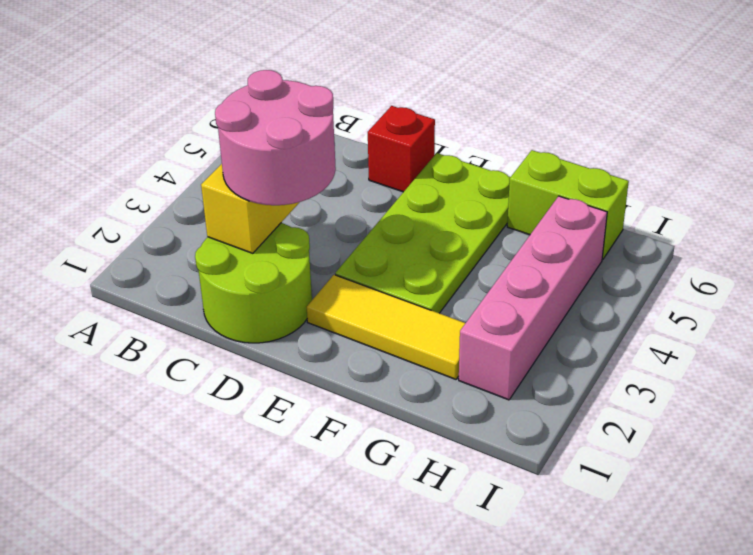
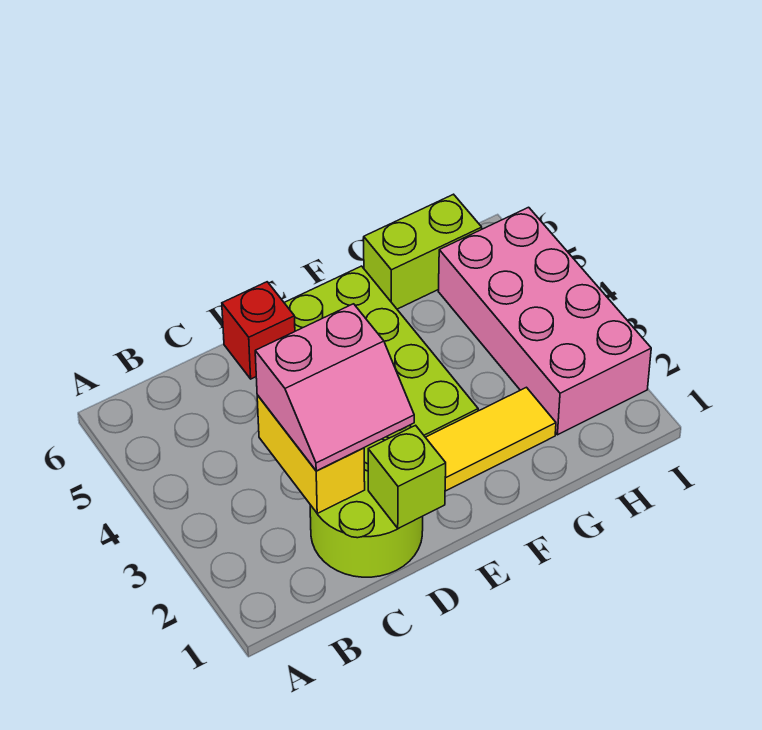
pink round brick C2:D3 level 3 -> pink slope C2:D3 level 3 top 3
none -> lime brick D1 level 2
pink brick H2:H5 level 1 -> pink brick H2:I5 level 1

